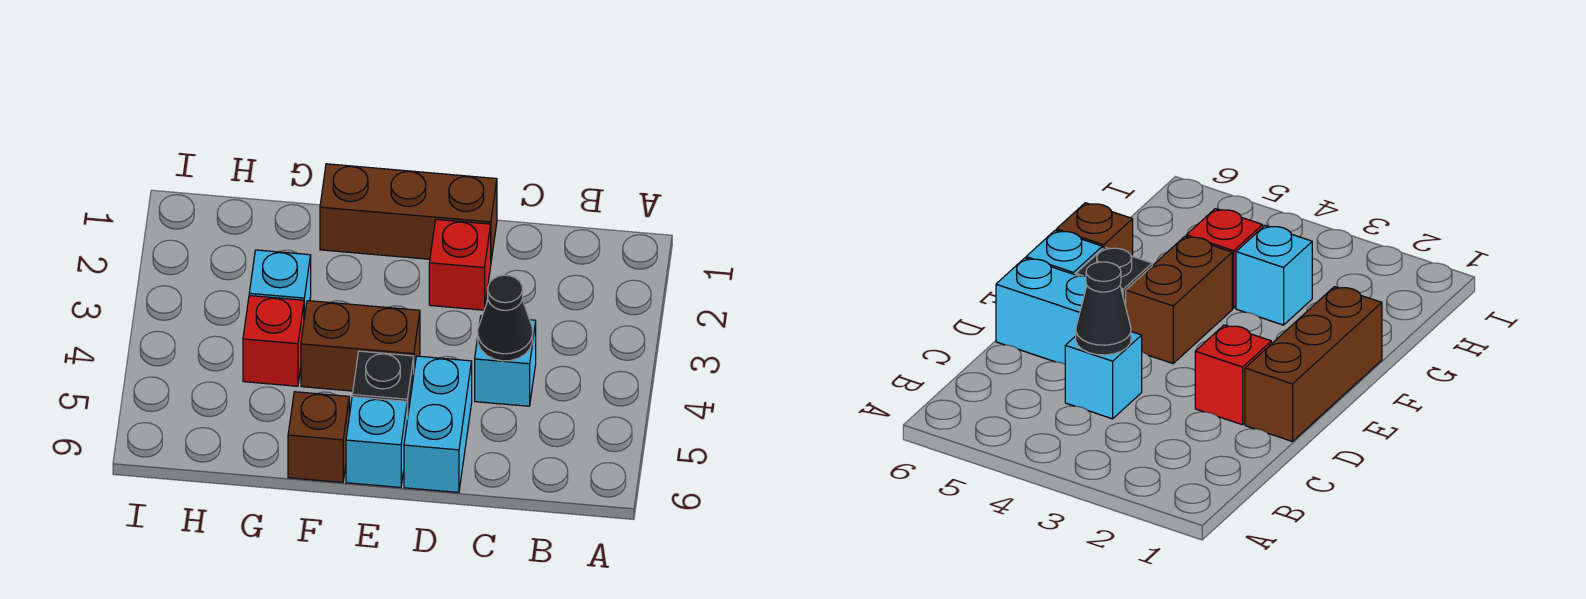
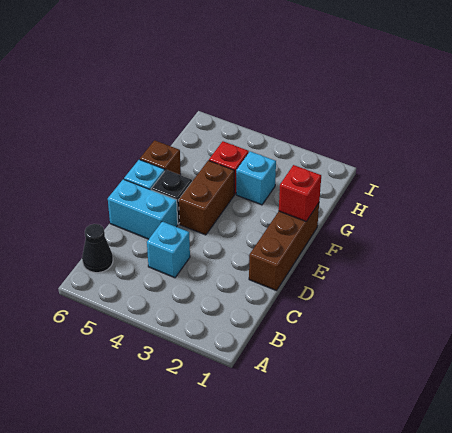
black cone C4 level 2 -> black cone B6 level 1
red brick D2 level 1 -> red brick F1 level 2

